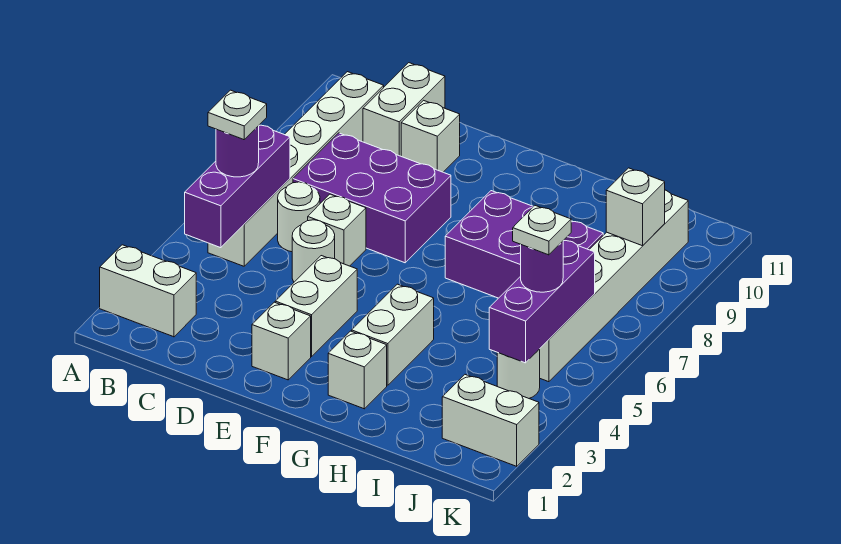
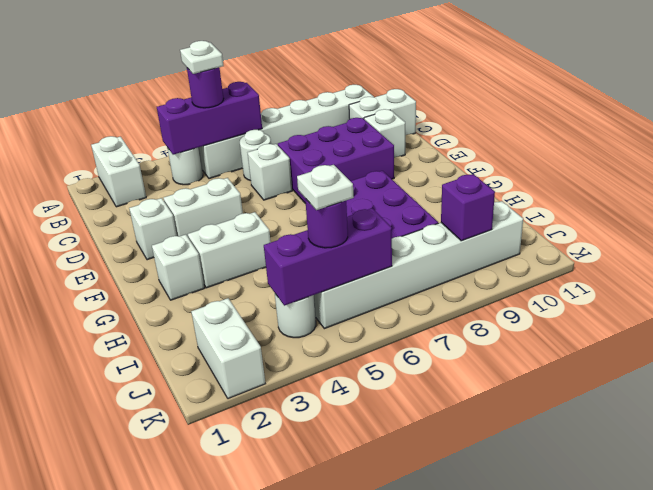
purple brick C7:E8 level 1 -> purple brick D7:E9 level 1
white round brick D5 level 1 -> white round brick B4 level 1
white brick J9 level 2 -> purple brick J9 level 2

